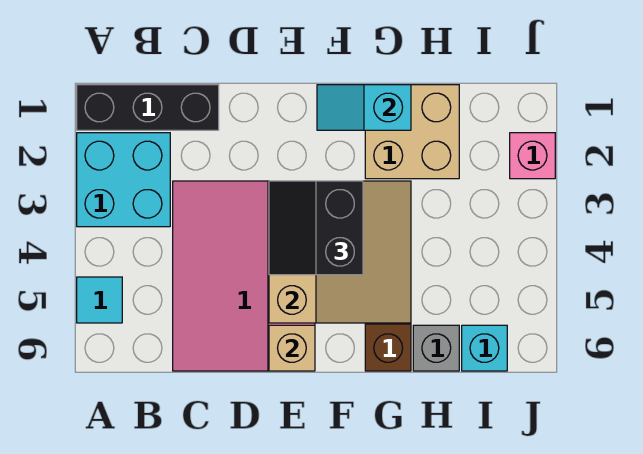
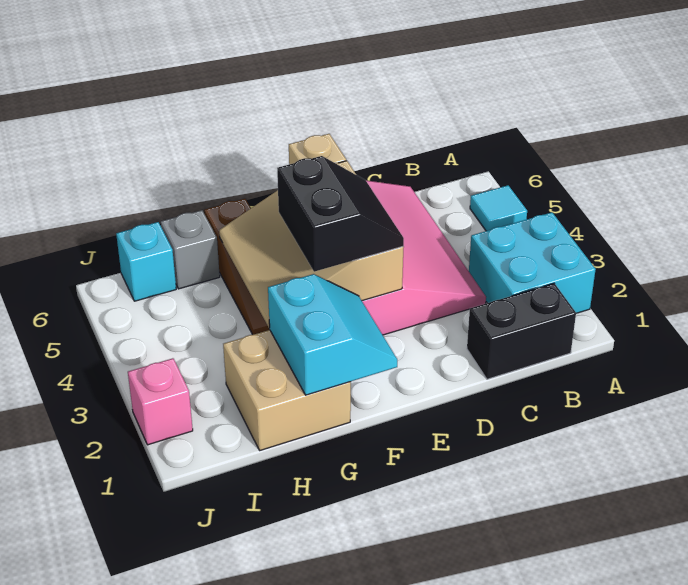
black brick A1:C1 level 1 -> black brick B1:C1 level 1
cyan slope F1:G1 level 2 top G -> cyan slope F1:G2 level 2 top G

